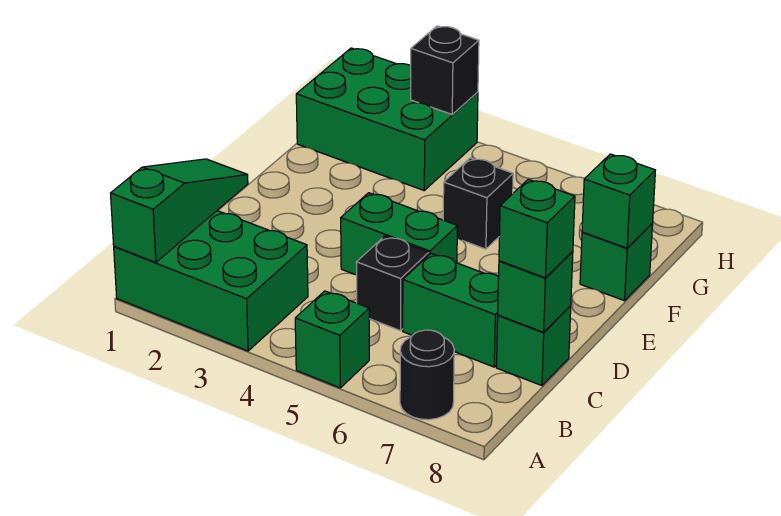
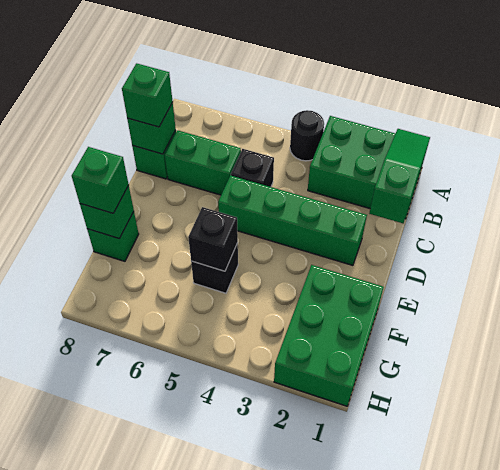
green slope A1:C1 level 2 top A -> green slope A1:C1 level 2 top C
green brick A5 level 1 -> green brick F8 level 3
black round brick A7 level 1 -> black round brick A4 level 1
green brick D4:D5 level 1 -> green brick D2:D5 level 1
green brick G1:H3 level 1 -> green brick F1:H2 level 1
black brick H3 level 2 -> black brick F5 level 2

